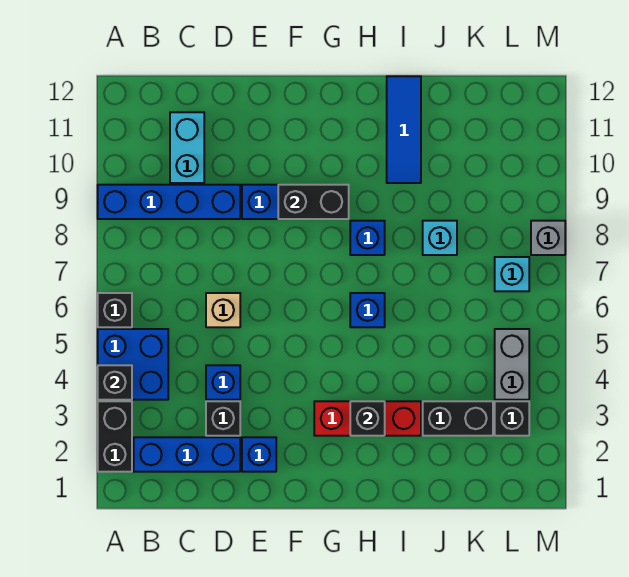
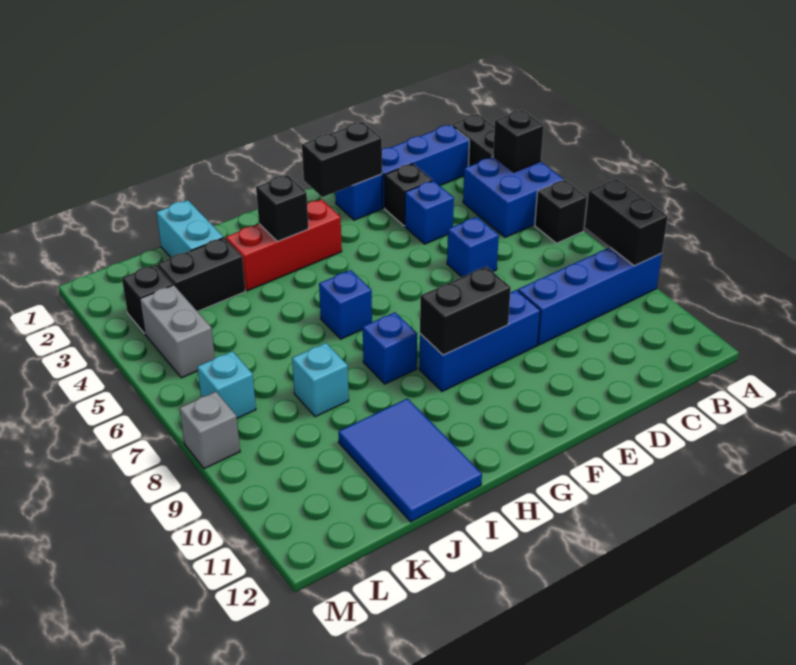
none -> black brick A8:A9 level 2
cyan brick C10:C11 level 1 -> cyan brick J1:J2 level 1
tan brick D6 level 1 -> blue brick D6 level 1
none -> black brick E2:F2 level 2
blue tile I10:I12 level 1 -> blue tile I10:J12 level 1

